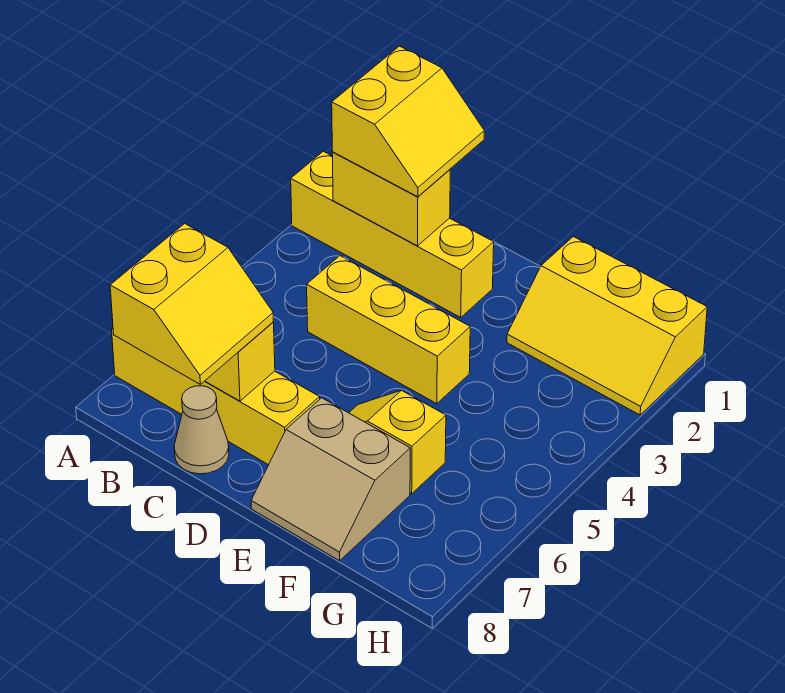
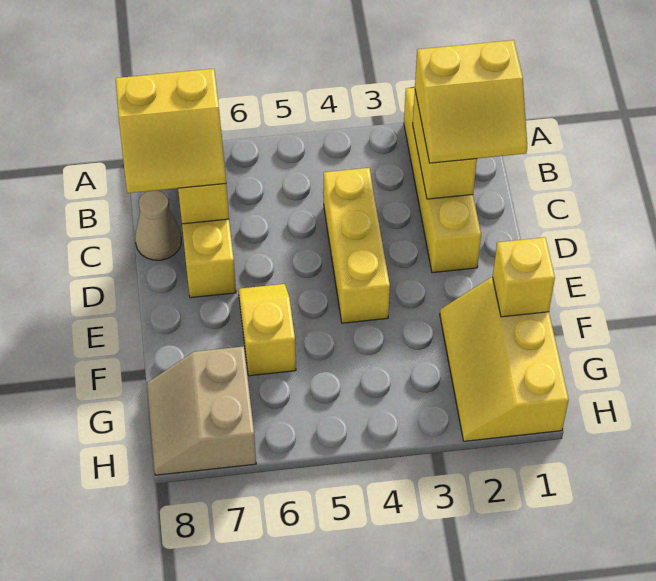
tan slope E7:F8 level 1 top 7 -> tan slope G7:H8 level 1 top 7
none -> yellow brick F1 level 2

